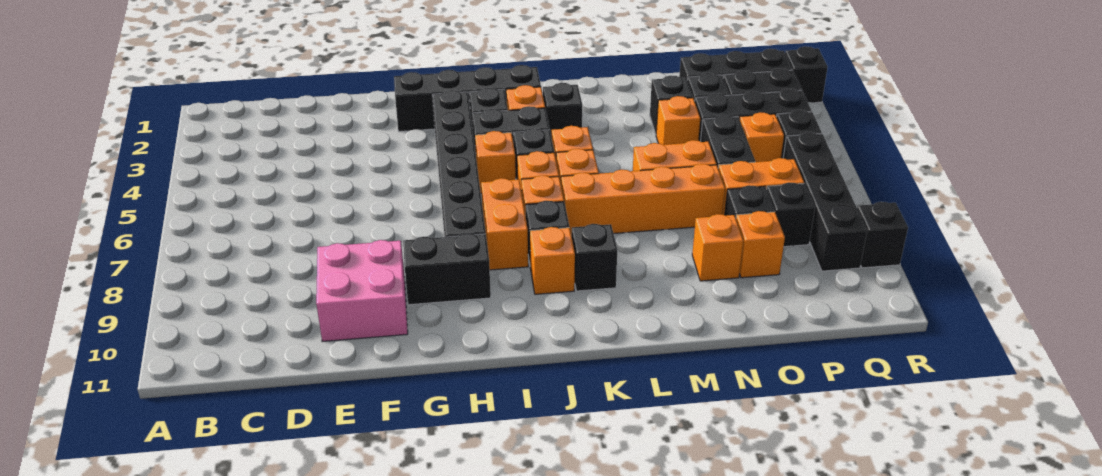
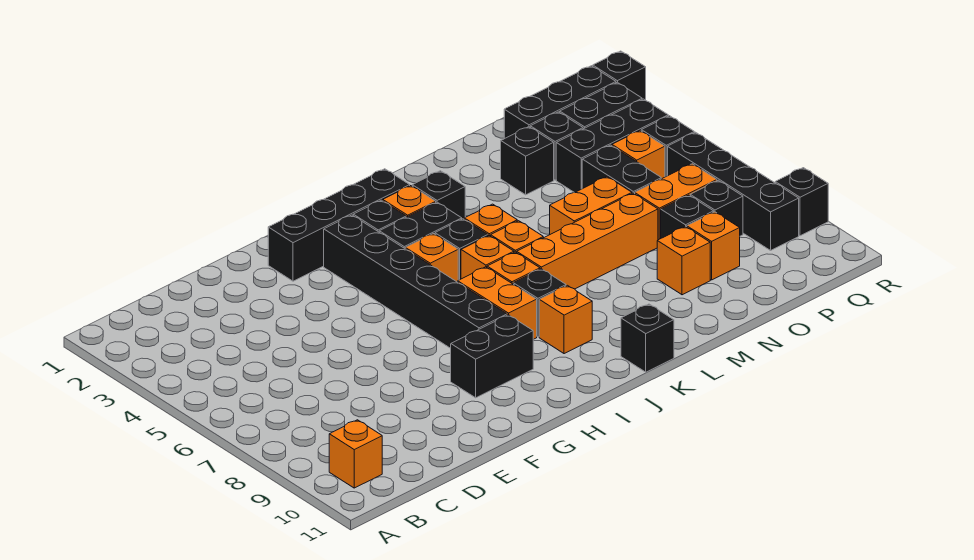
pink brick E9:F10 level 1 -> none
black brick K9 level 1 -> black brick K11 level 1
orange brick N4 level 1 -> orange brick B10 level 1

